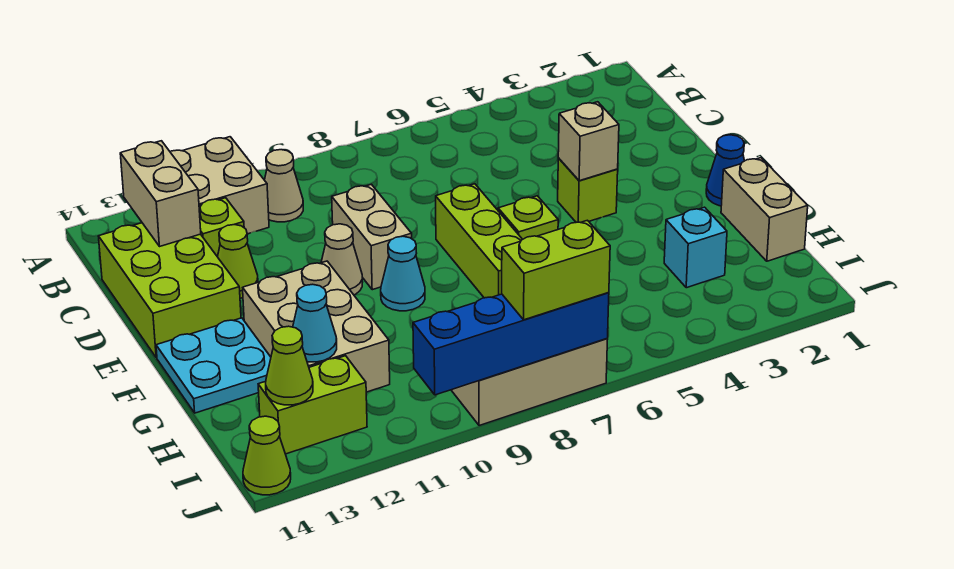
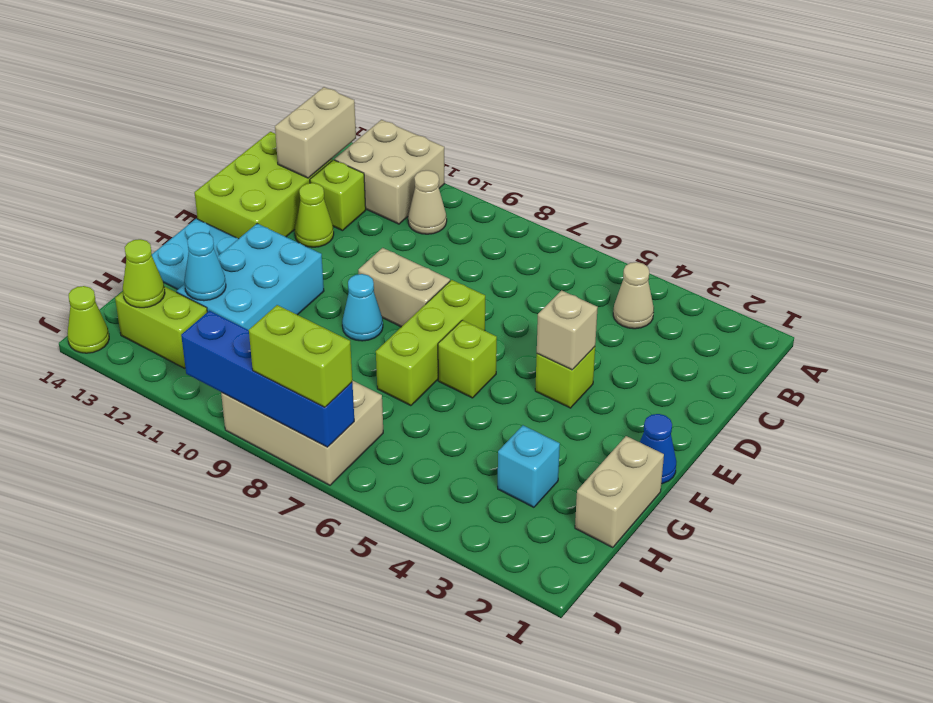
tan brick D9:E9 level 1 -> tan brick E8:E9 level 1
tan cone E10 level 1 -> tan cone B4 level 1
tan brick F11:H12 level 1 -> cyan brick F11:H12 level 1

